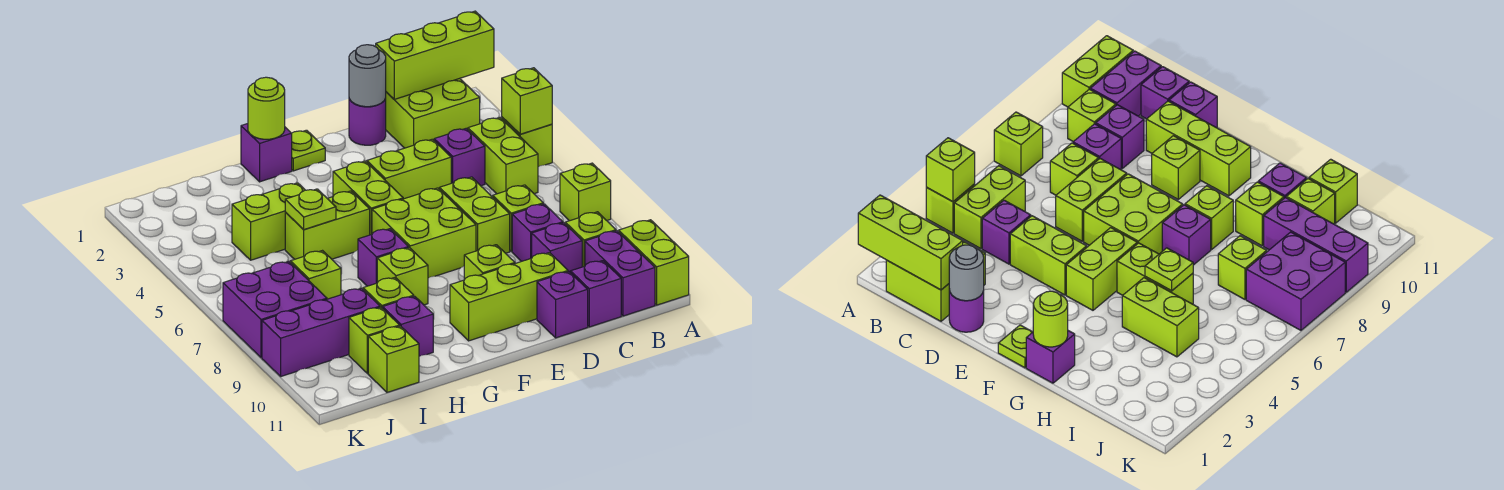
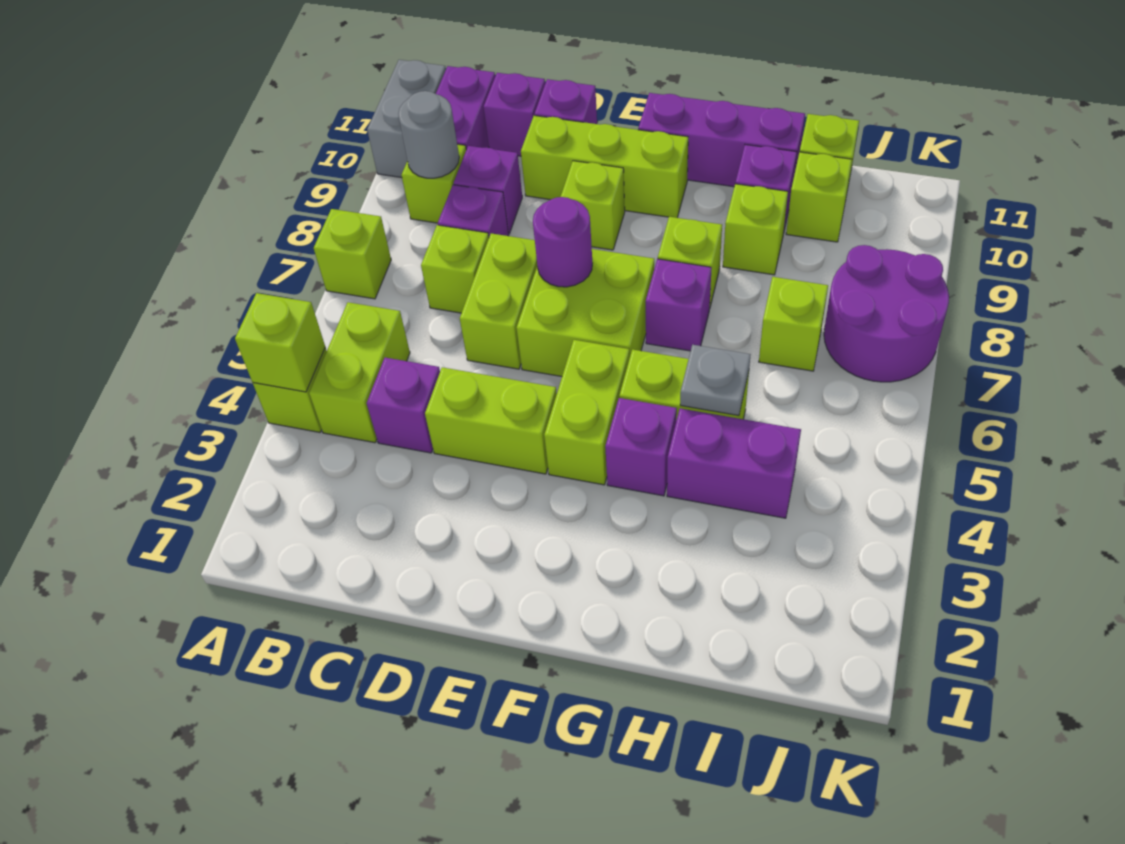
lime brick A1:C1 level 2 -> none
lime brick A10:A11 level 1 -> grey brick A10:A11 level 1
lime brick B1:C2 level 1 -> none
purple round brick D1 level 1 -> purple round brick E7 level 2
grey round brick D1 level 2 -> grey round brick B9 level 2
lime plate F1 level 1 -> none
purple brick G1 level 1 -> purple brick G4 level 1
lime round brick G1 level 2 -> none
lime brick H4:I4 level 1 -> purple brick H4:I4 level 1
lime plate H5 level 2 -> grey plate H5 level 2
purple brick I9:K9 level 1 -> purple brick F11:H11 level 1
purple brick J7:K8 level 1 -> purple round brick J7:K8 level 1

